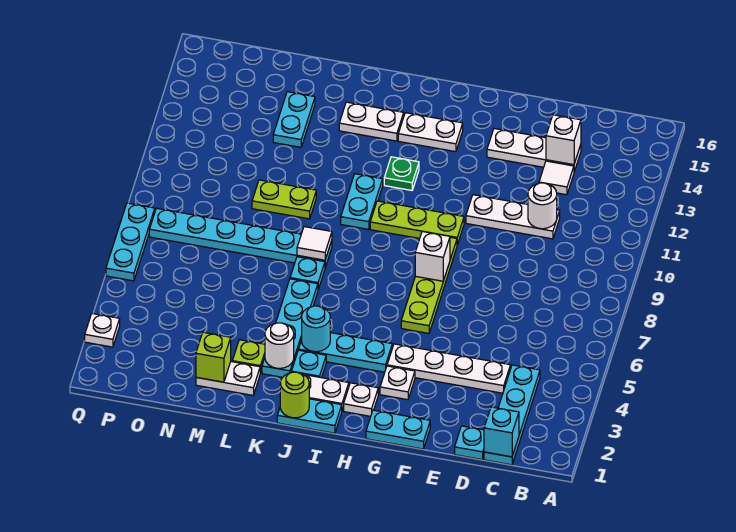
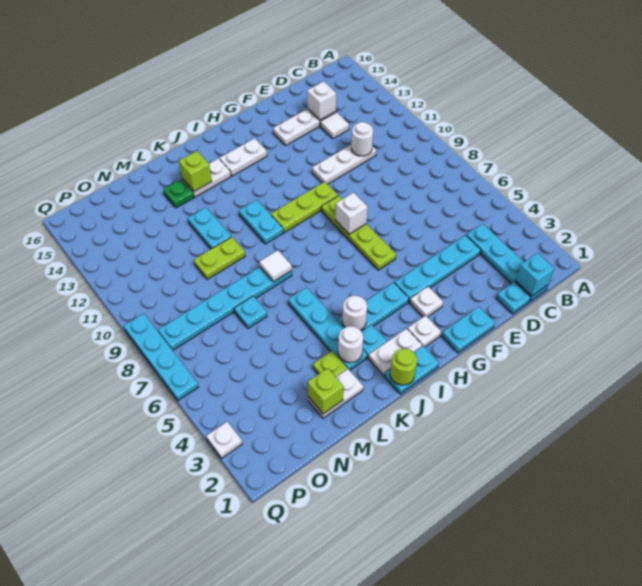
white plate D4:G4 level 1 -> cyan plate D4:G4 level 1
green plate I12 level 1 -> green plate L14 level 1
cyan round brick J4 level 2 -> white round brick J4 level 2
cyan plate K7 level 1 -> cyan plate M7 level 1
none -> lime brick K14 level 2
cyan plate M13:M14 level 1 -> cyan plate L11:L12 level 1
cyan plate Q6:Q8 level 1 -> cyan plate Q6:Q9 level 1

